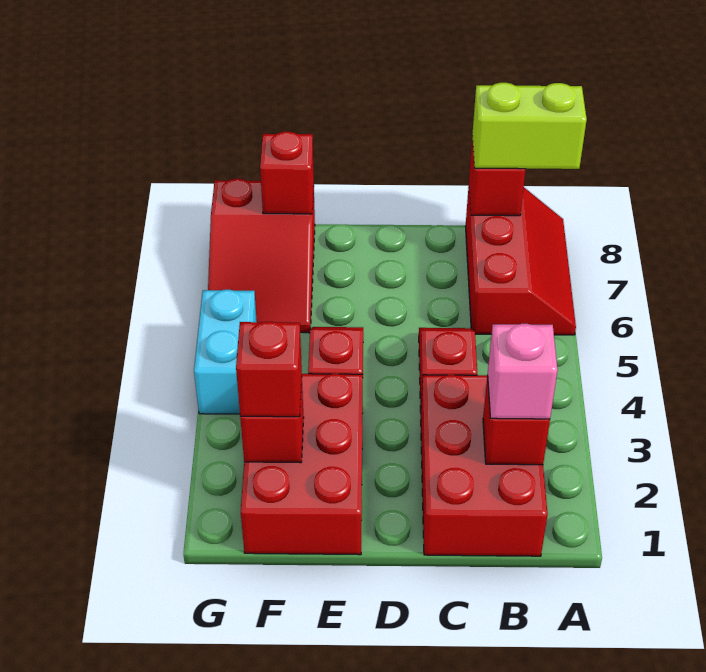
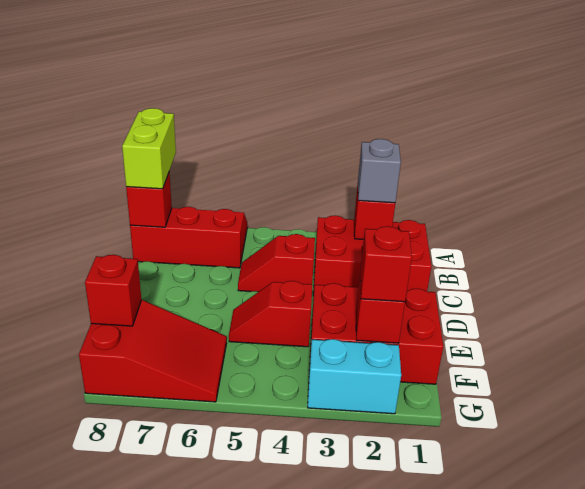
pink brick B2 level 3 -> grey brick B2 level 3
cyan brick G4:G5 level 1 -> cyan brick G2:G3 level 1

